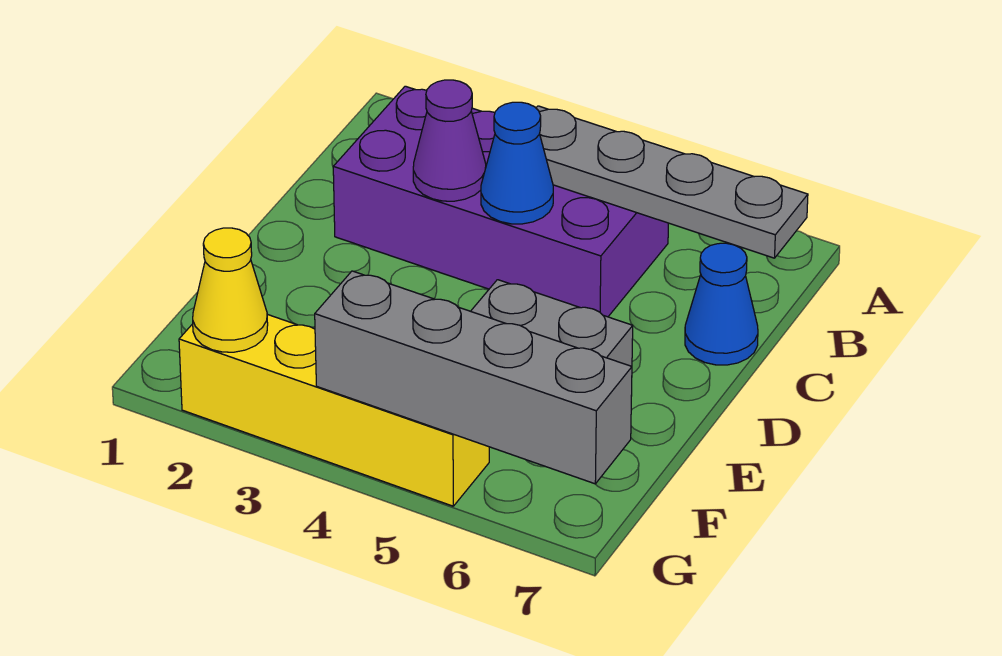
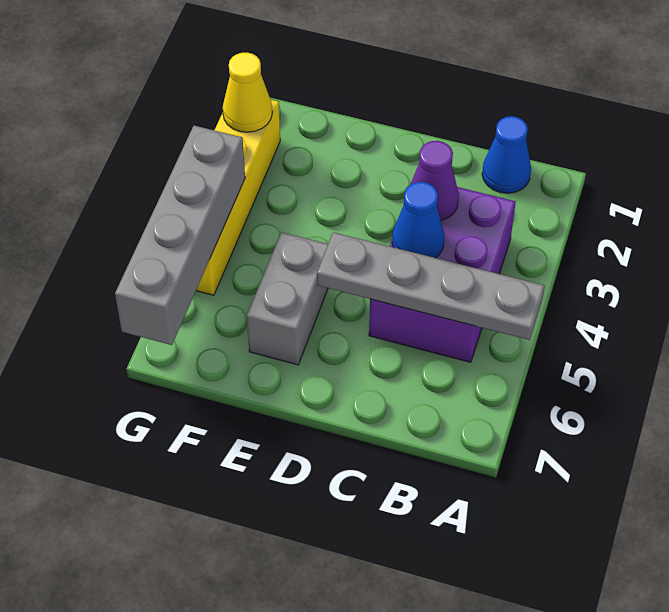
purple brick B2:C5 level 1 -> purple brick B3:C5 level 1
grey plate B4:B7 level 2 -> grey plate A5:D5 level 2
blue cone C7 level 1 -> blue cone B1 level 1

